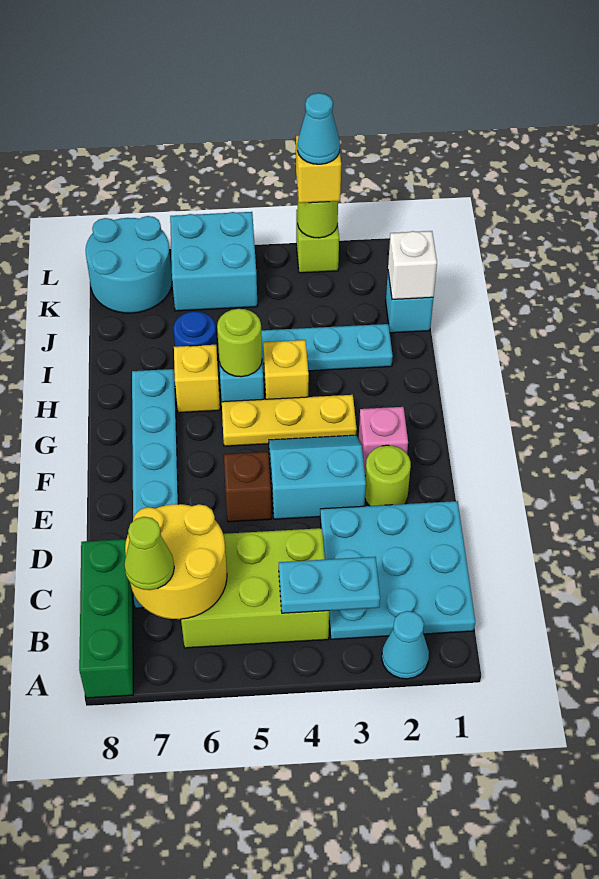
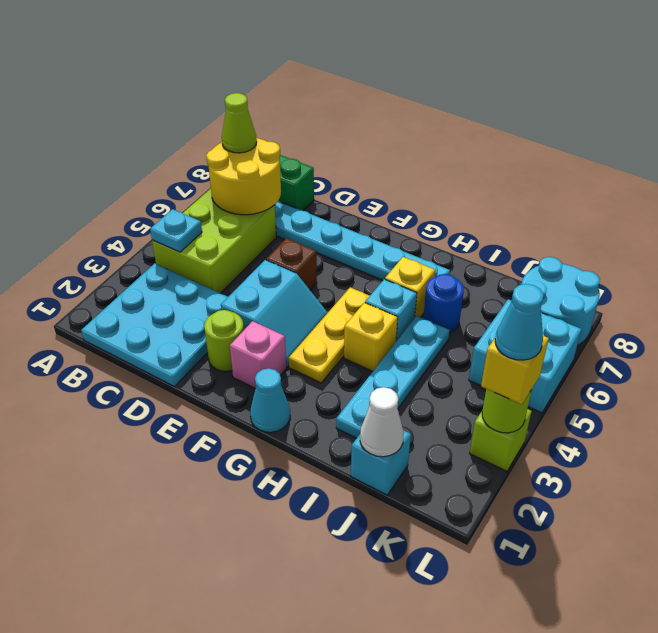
cyan cone A2 level 1 -> cyan cone G1 level 1
cyan plate B3:B4 level 2 -> cyan plate B4 level 2
lime round brick H5 level 2 -> none
white brick J1 level 2 -> white cone J1 level 2

